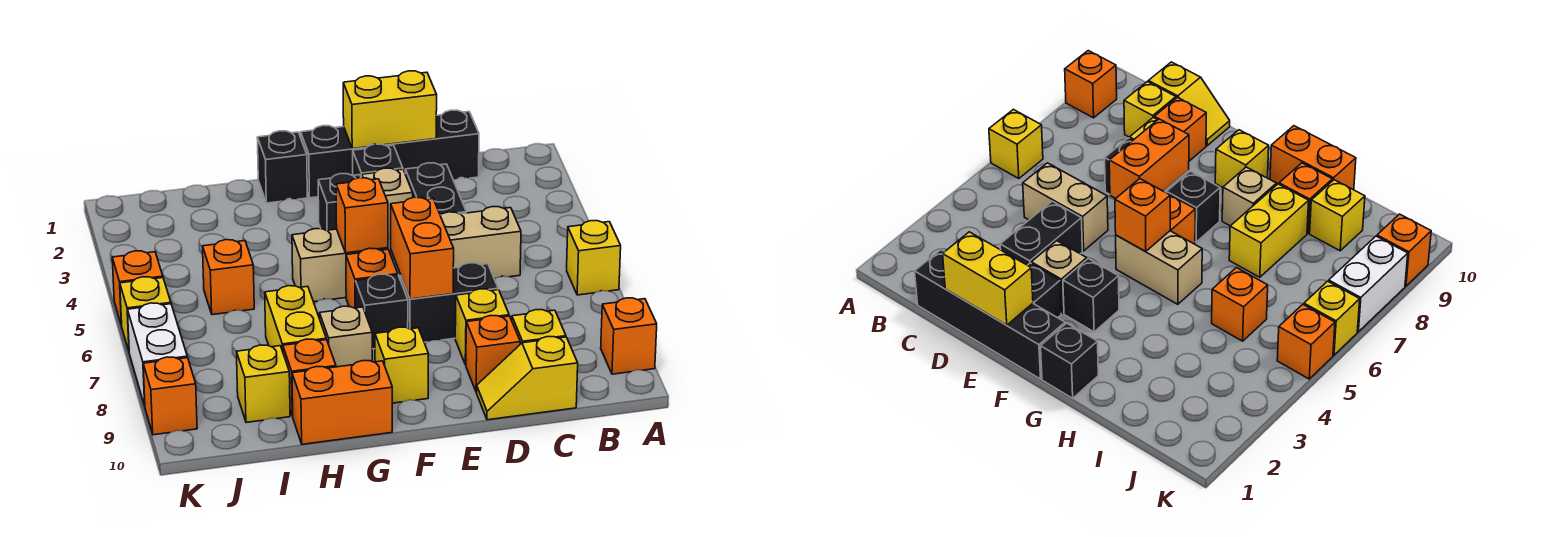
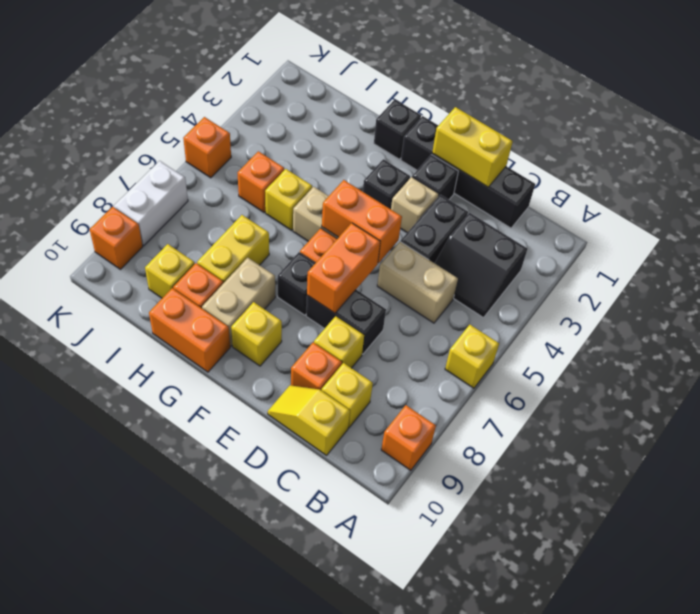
none -> black slope B3:C4 level 1 top 3
orange brick F5 level 2 -> orange brick E5:F5 level 2
tan brick G8 level 1 -> tan brick G8:G9 level 1
yellow brick K6 level 1 -> yellow brick H5 level 1

